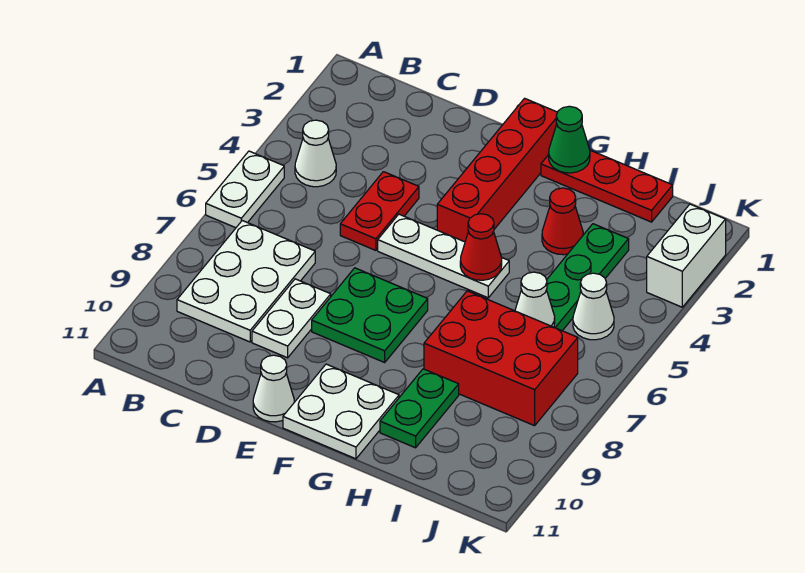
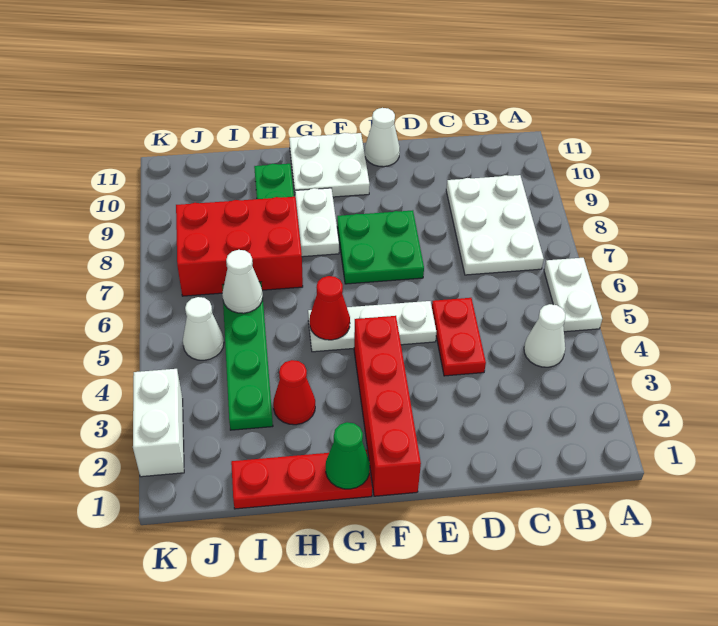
white plate D8:D9 level 1 -> white plate G8:G9 level 1

